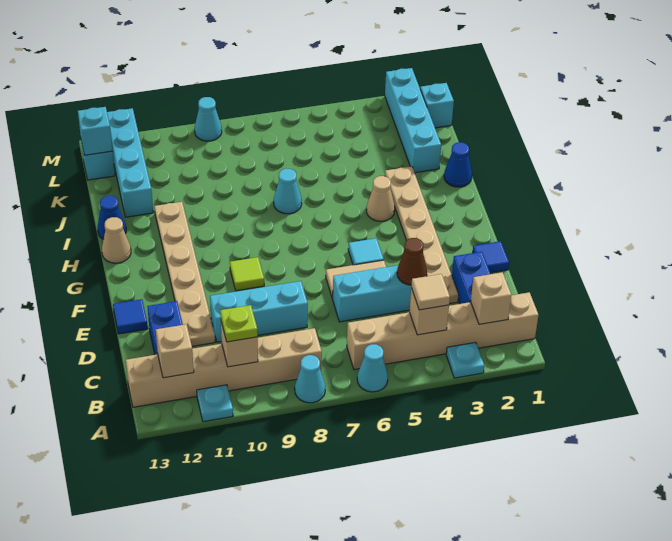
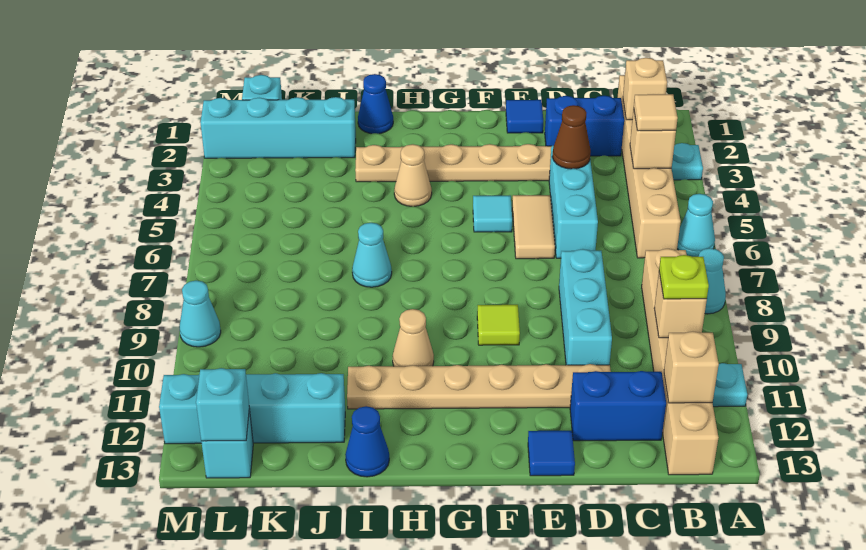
tan cone H13 level 1 -> tan cone H10 level 1

